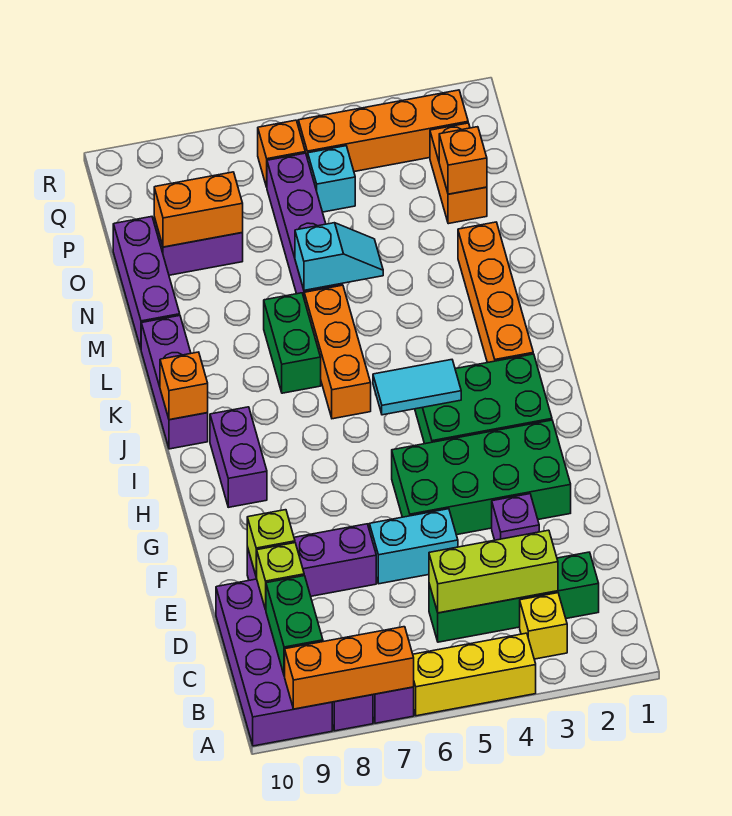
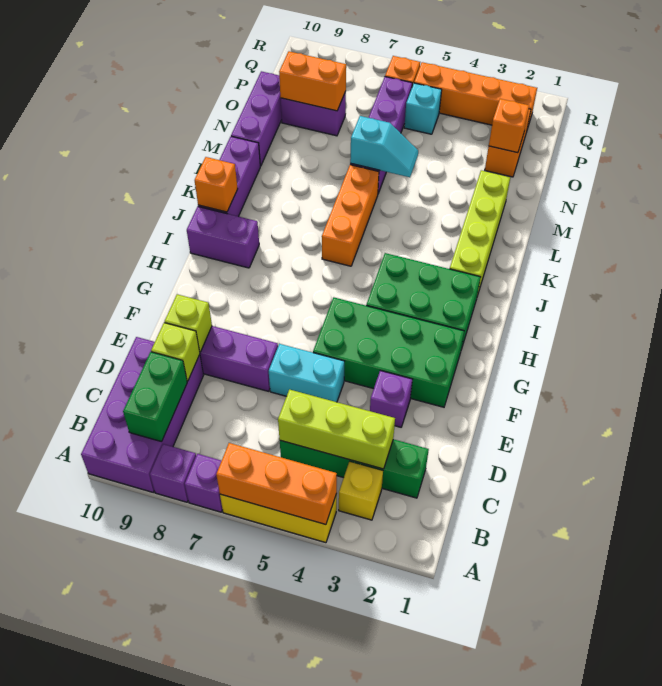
orange brick A7:A9 level 2 -> orange brick A4:A6 level 2
purple brick H9:I9 level 1 -> purple brick I9:I10 level 1
cyan tile I4:I5 level 2 -> none
orange brick J2:M2 level 1 -> lime brick J2:M2 level 1
green brick K7:L7 level 1 -> none

